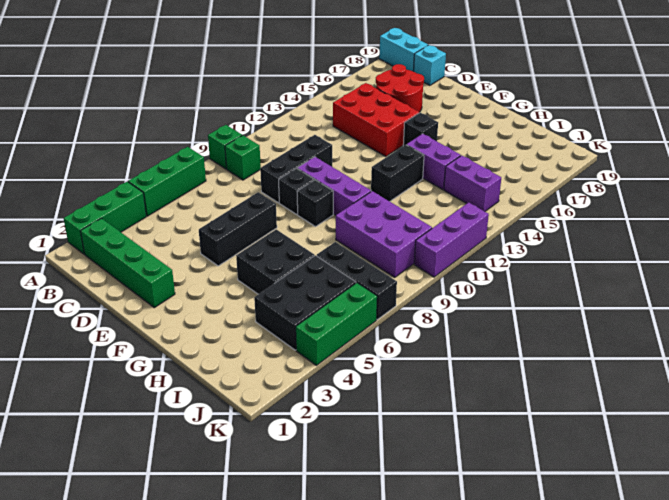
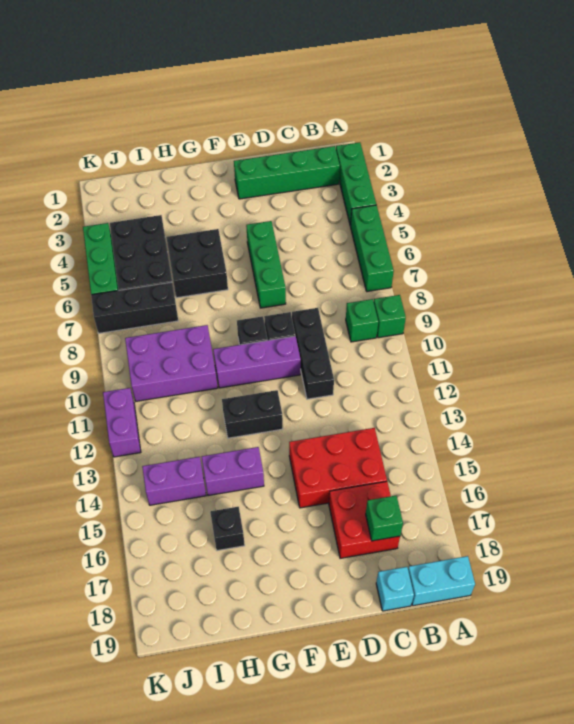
red round brick C16:D17 level 1 -> red brick C16:D17 level 1
none -> green brick C17 level 2
black brick E5:E7 level 1 -> green brick E5:E7 level 1
black brick F15 level 1 -> black brick H16 level 1
black brick G12:G13 level 1 -> black brick F12:G12 level 1
purple brick K10:K12 level 1 -> purple brick K11:K12 level 1

